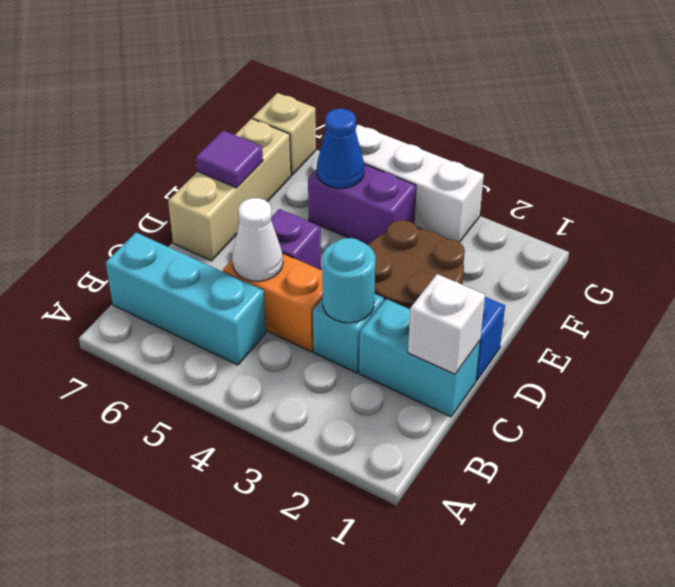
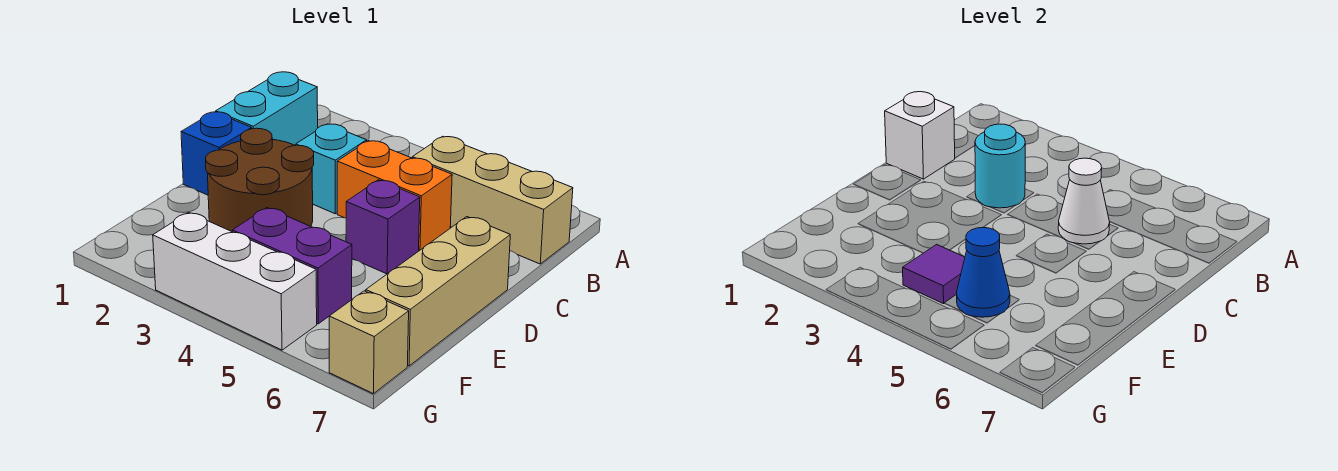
cyan brick B5:B7 level 1 -> tan brick B5:B7 level 1
cyan brick C1:C2 level 1 -> cyan brick B1:C1 level 1
purple tile E7 level 2 -> purple tile F4 level 2

